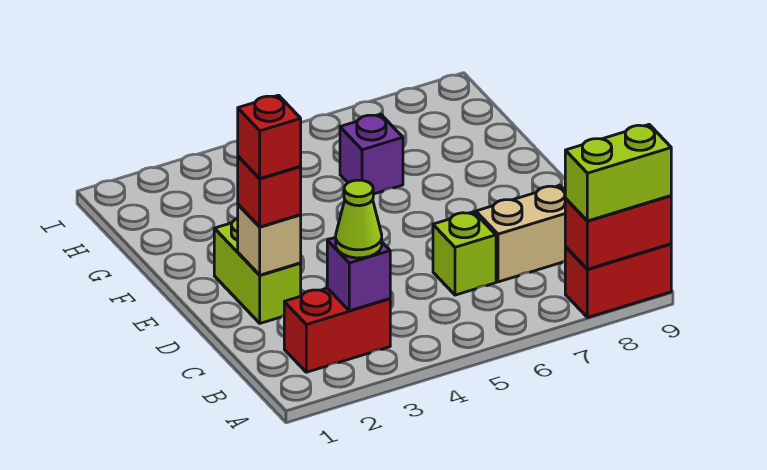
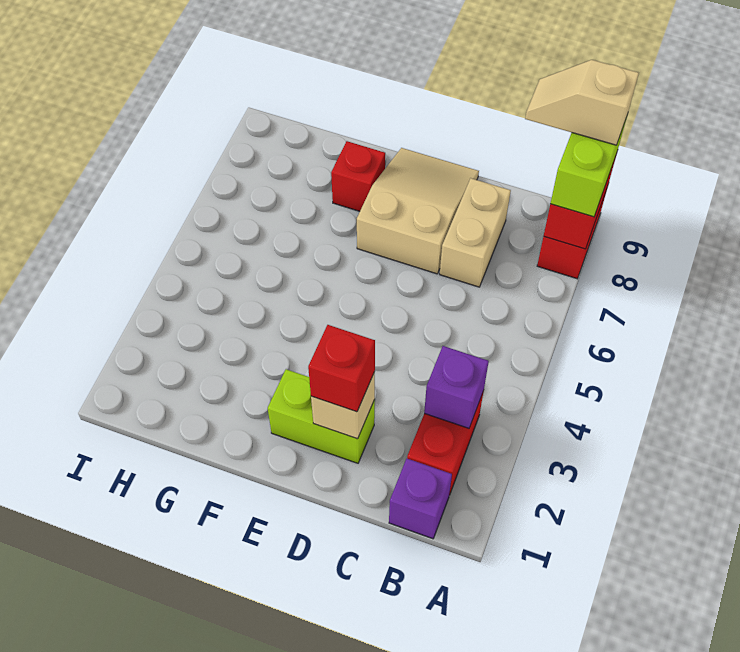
none -> tan slope A9:B9 level 4 top A
lime cone B3 level 3 -> none
lime brick C6 level 1 -> none
red brick D2 level 4 -> red brick F8 level 1
none -> tan slope D7:E9 level 1 top 7
purple brick G6 level 1 -> purple brick B1 level 1

